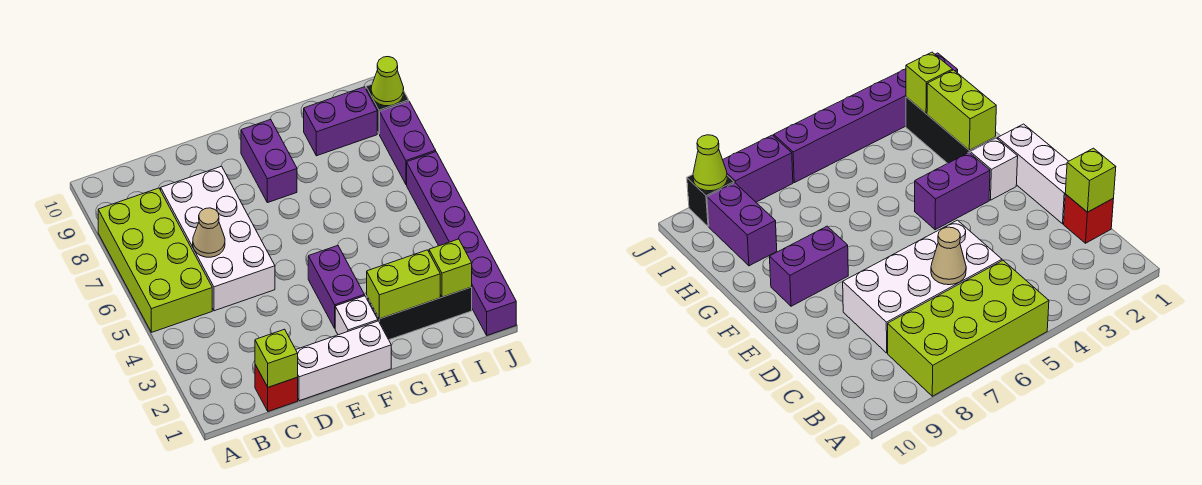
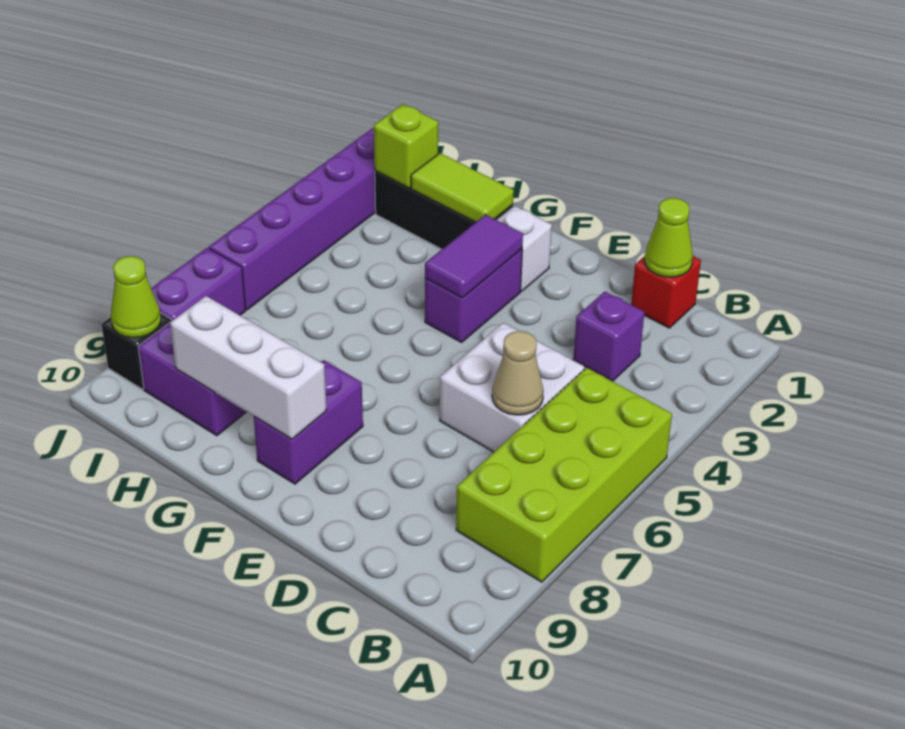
lime brick C1 level 2 -> lime cone C1 level 2
none -> purple brick C3 level 1
white brick C5:D8 level 1 -> white brick C5:D6 level 1
white brick D1:F1 level 1 -> white brick F9:H9 level 2
none -> purple tile F3:F4 level 2
lime brick G2:H2 level 2 -> lime tile G2:H2 level 2

